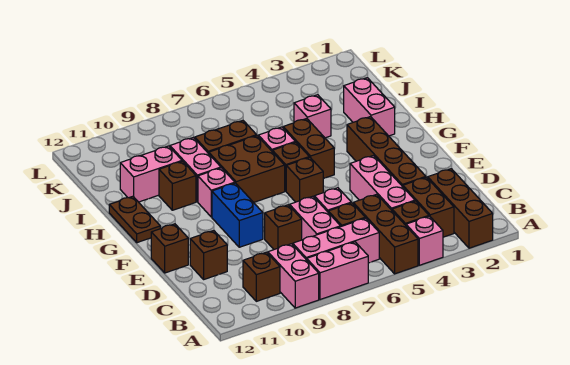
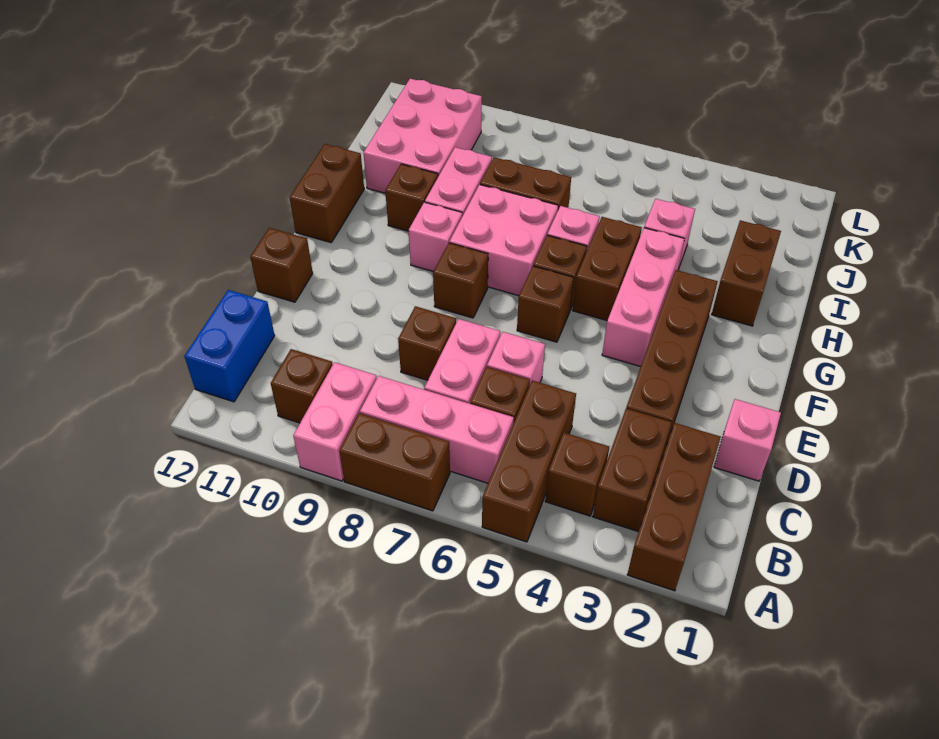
pink brick A4 level 1 -> pink brick D1 level 1
pink brick A7:A8 level 1 -> brown brick A7:A8 level 1
pink brick C4:E4 level 1 -> pink brick F4:H4 level 1
brown brick D11 level 1 -> brown brick F8 level 1
blue brick E9:F9 level 1 -> blue brick B12:C12 level 1
brown brick G7:H8 level 1 -> pink brick G7:H8 level 1
brown plate G12:H12 level 1 -> brown brick G12:H12 level 1
pink brick H2:I2 level 1 -> brown brick H2:I2 level 1
pink brick I10:I11 level 1 -> pink brick I10:K11 level 1

